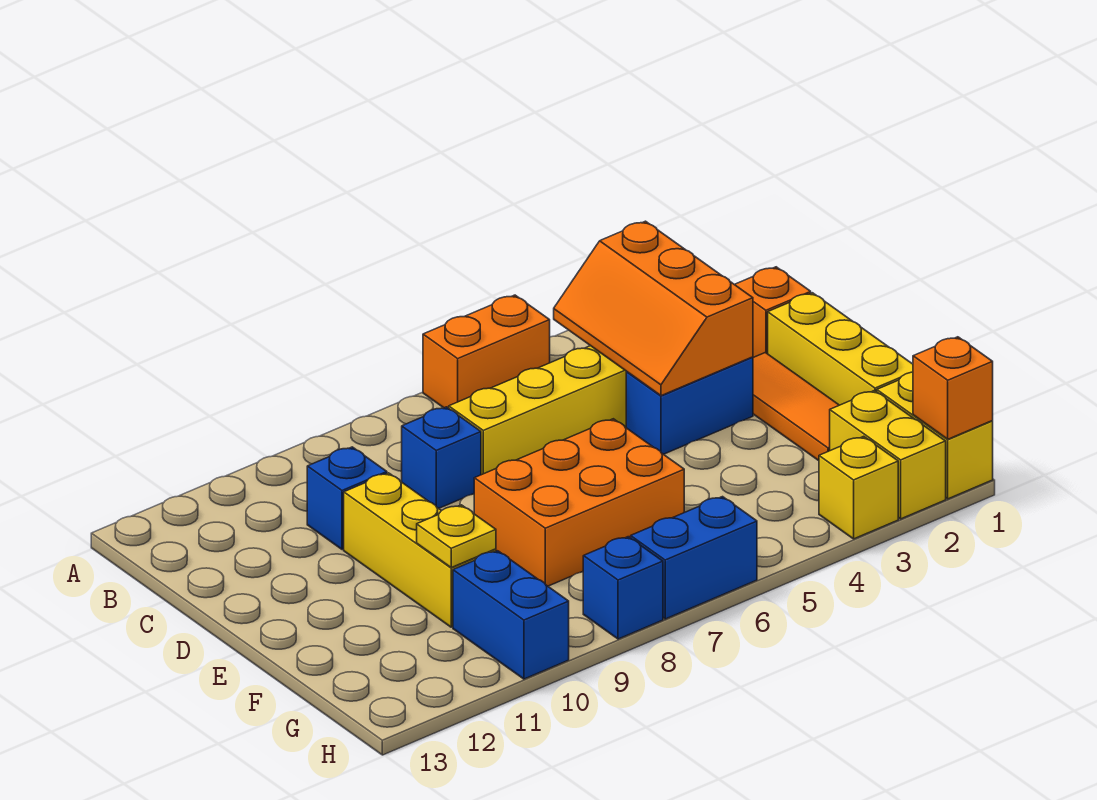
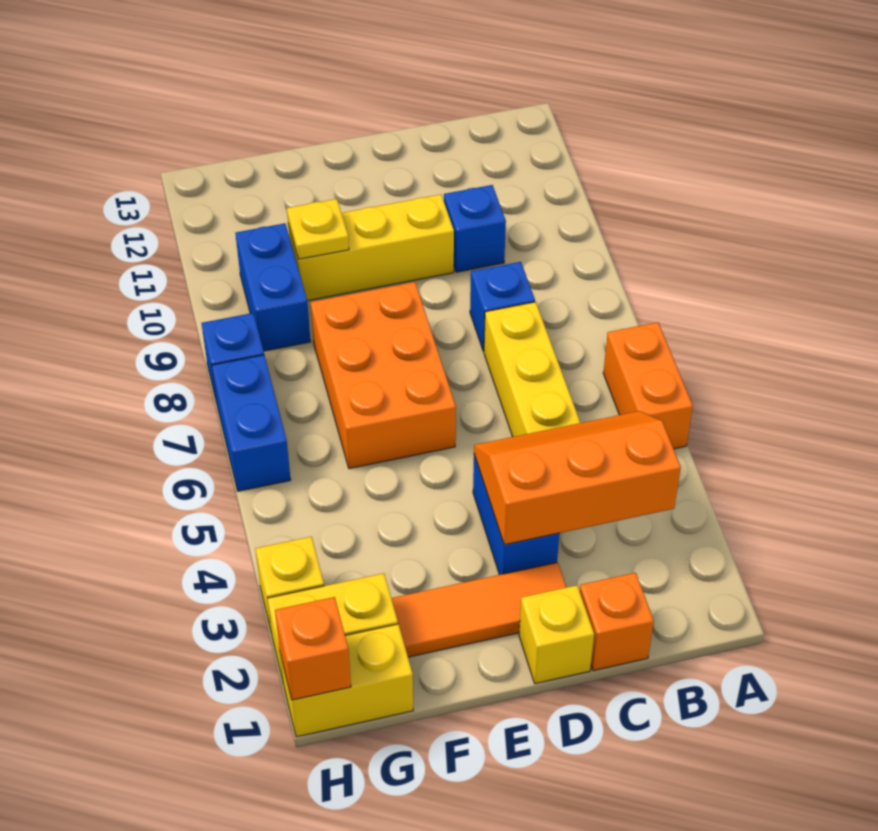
yellow brick D1:F1 level 1 -> yellow brick D1 level 1
blue brick G10:H10 level 1 -> blue brick G9:G10 level 1

